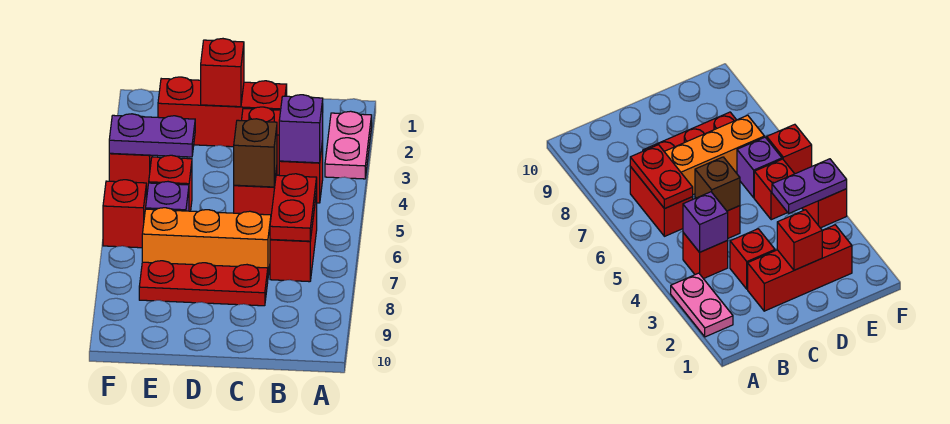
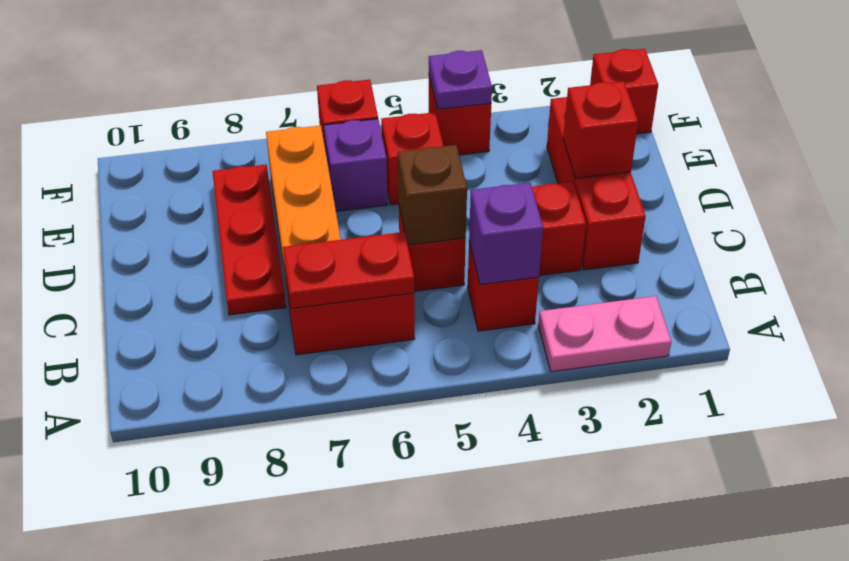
purple plate E4:F4 level 2 -> purple plate F4 level 2
none -> red brick F1 level 1

